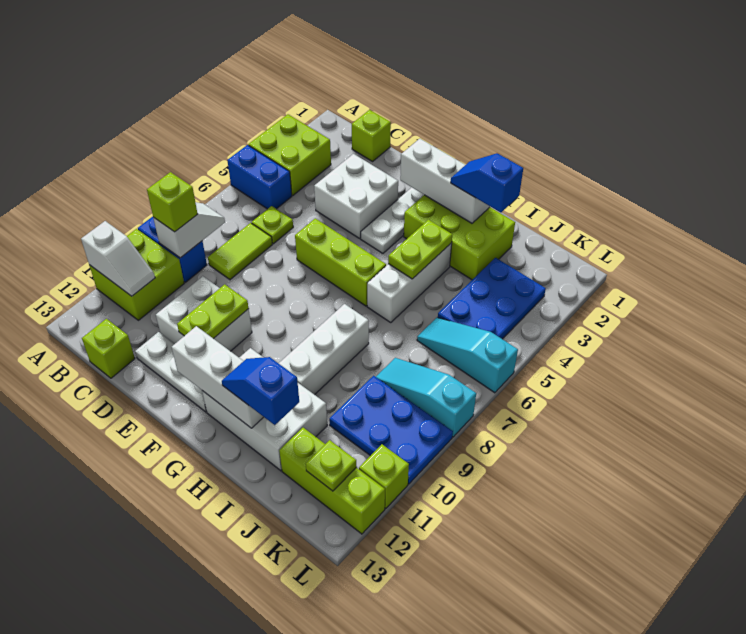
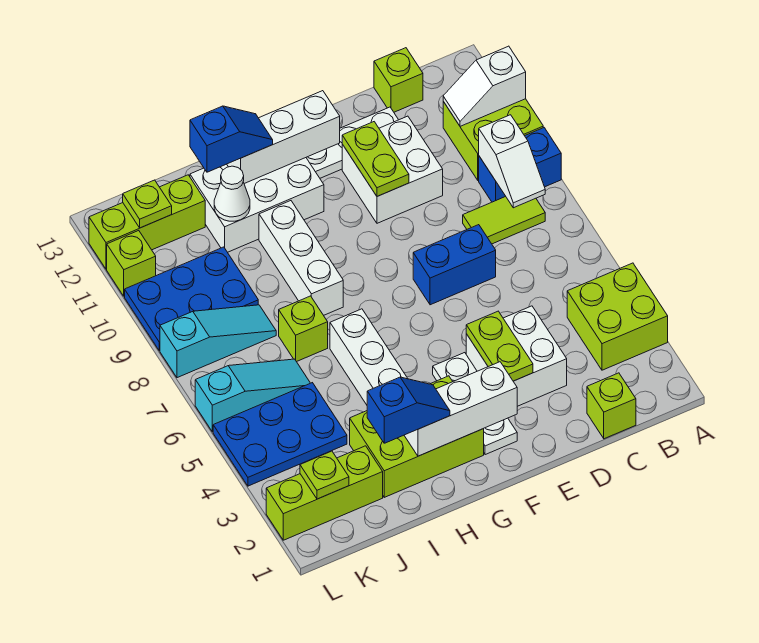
blue brick A5:B5 level 1 -> blue brick D7:E7 level 1
lime brick B9 level 3 -> lime brick I7 level 1
lime plate C6 level 1 -> lime plate K2 level 2
lime tile C7:C8 level 1 -> lime tile B8:C8 level 1
lime brick E6:G6 level 1 -> lime brick J2:L2 level 1
lime plate H4:H5 level 2 -> lime plate E3:E4 level 2
none -> white cone I11 level 2
blue plate J3:K5 level 1 -> blue plate J4:L5 level 1

